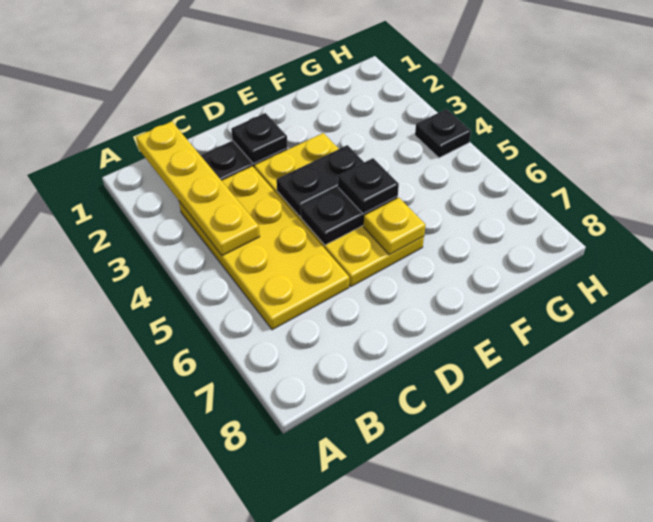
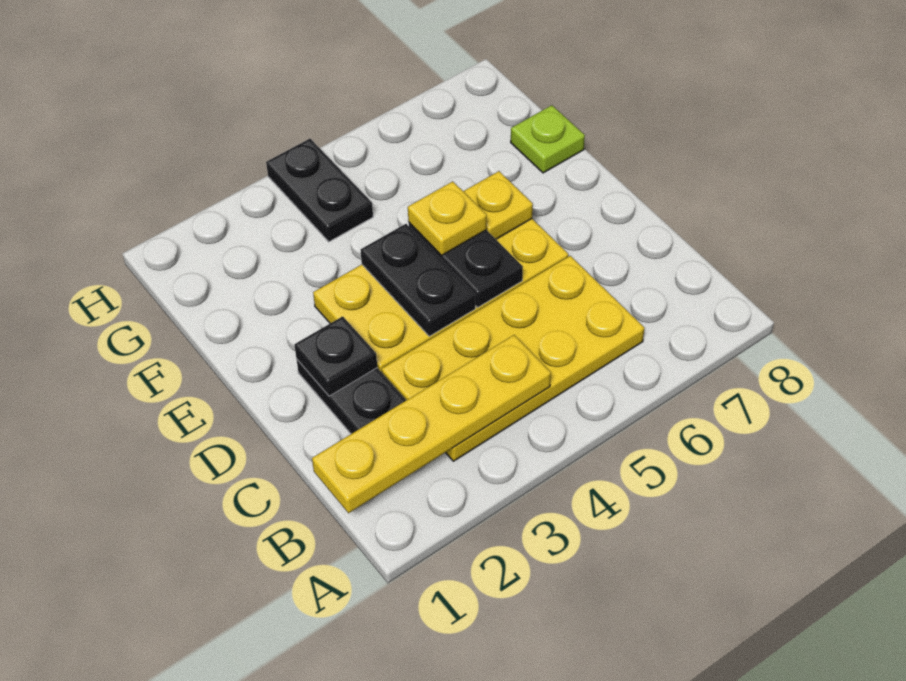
black plate E5 level 3 -> yellow plate E5 level 3
none -> lime plate F8 level 1
black plate H4 level 1 -> black plate G4:H4 level 1

